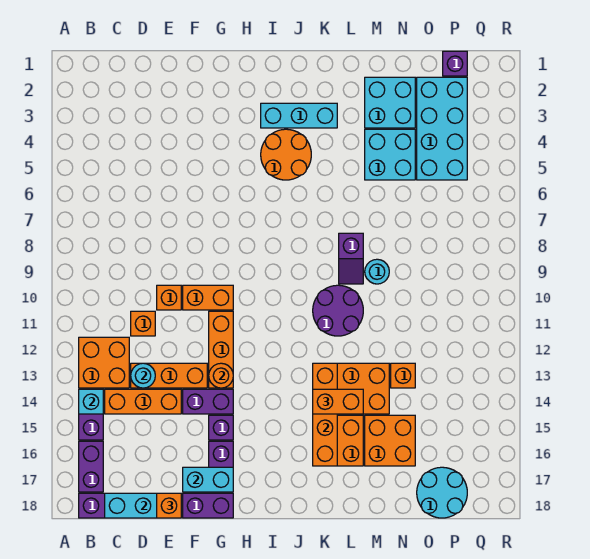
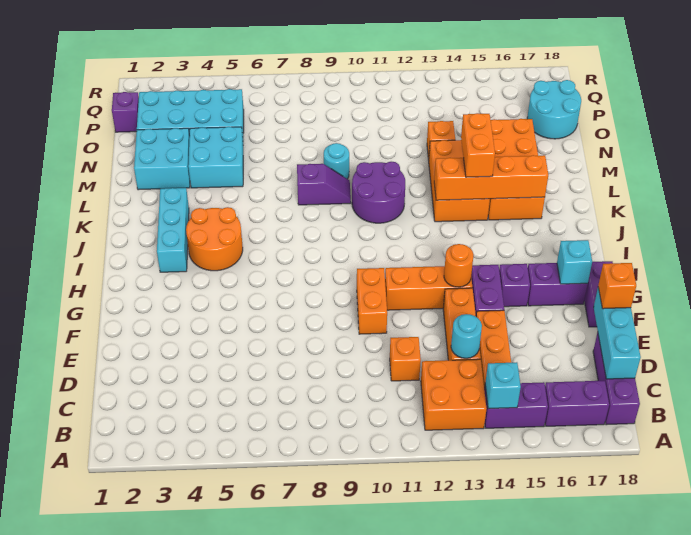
orange brick E10 level 1 -> none
cyan brick F17:G17 level 2 -> cyan brick G17 level 2

